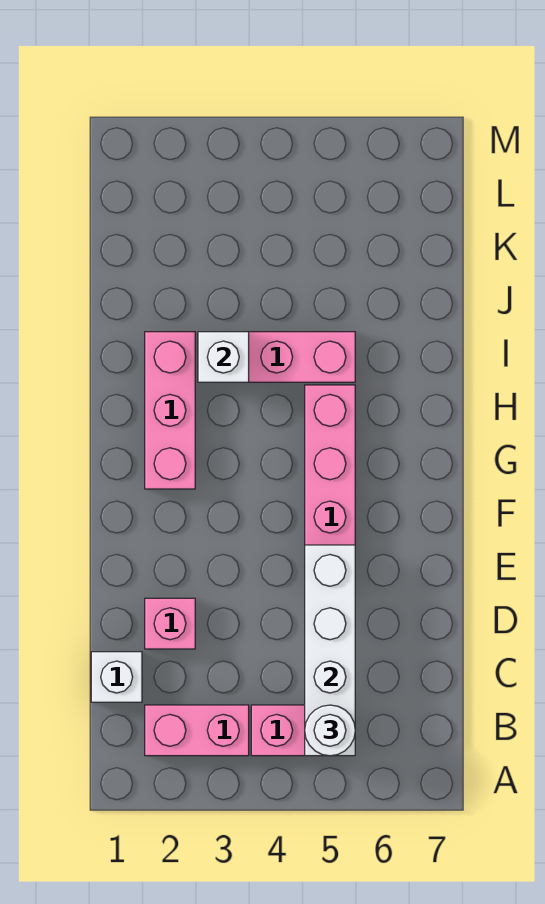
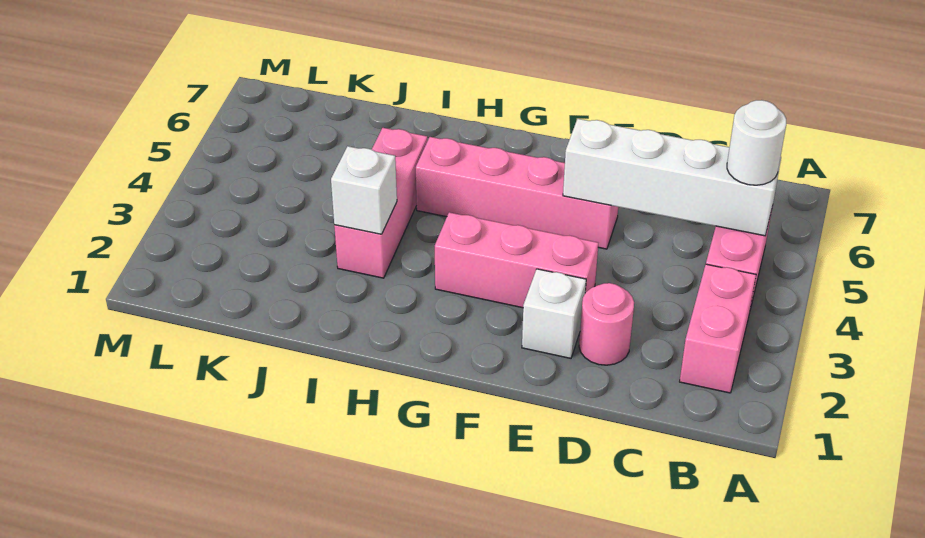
white brick C1 level 1 -> white brick E2 level 1
pink brick D2 level 1 -> pink round brick D2 level 1
pink brick G2:I2 level 1 -> pink brick E3:G3 level 1

